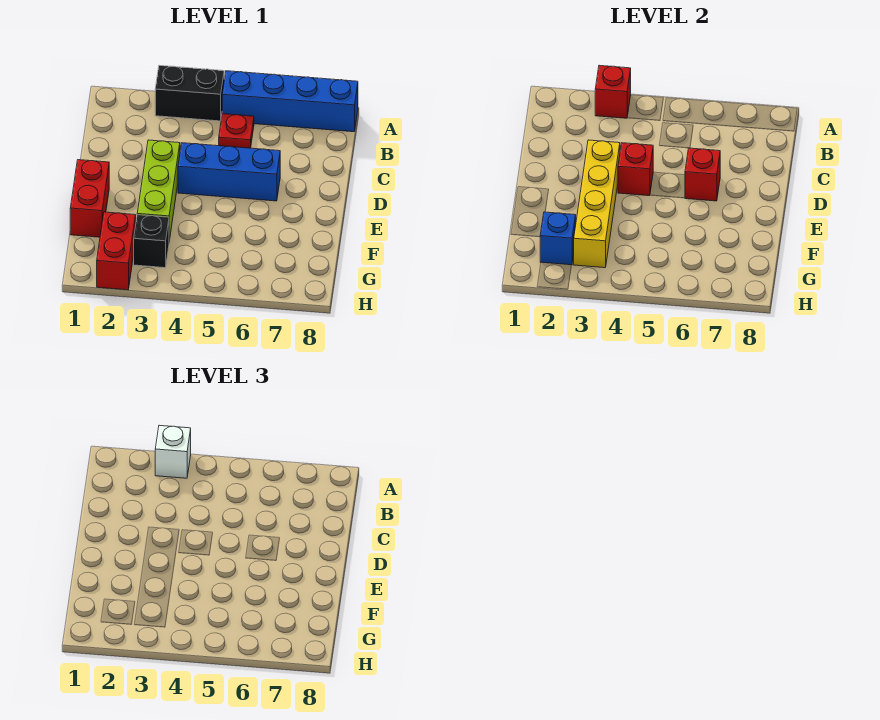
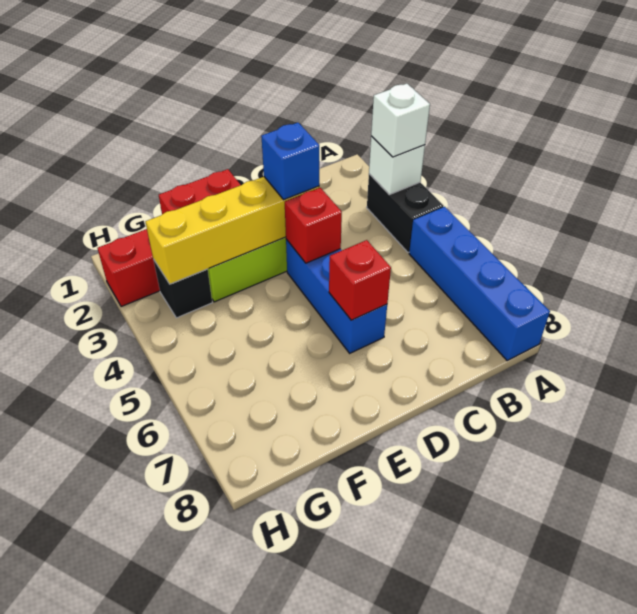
red brick A3 level 2 -> white brick A3 level 2
red plate B5 level 1 -> none
blue brick G2 level 2 -> blue brick D3 level 3

